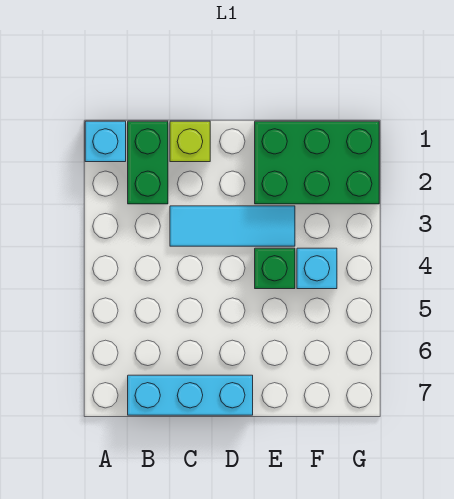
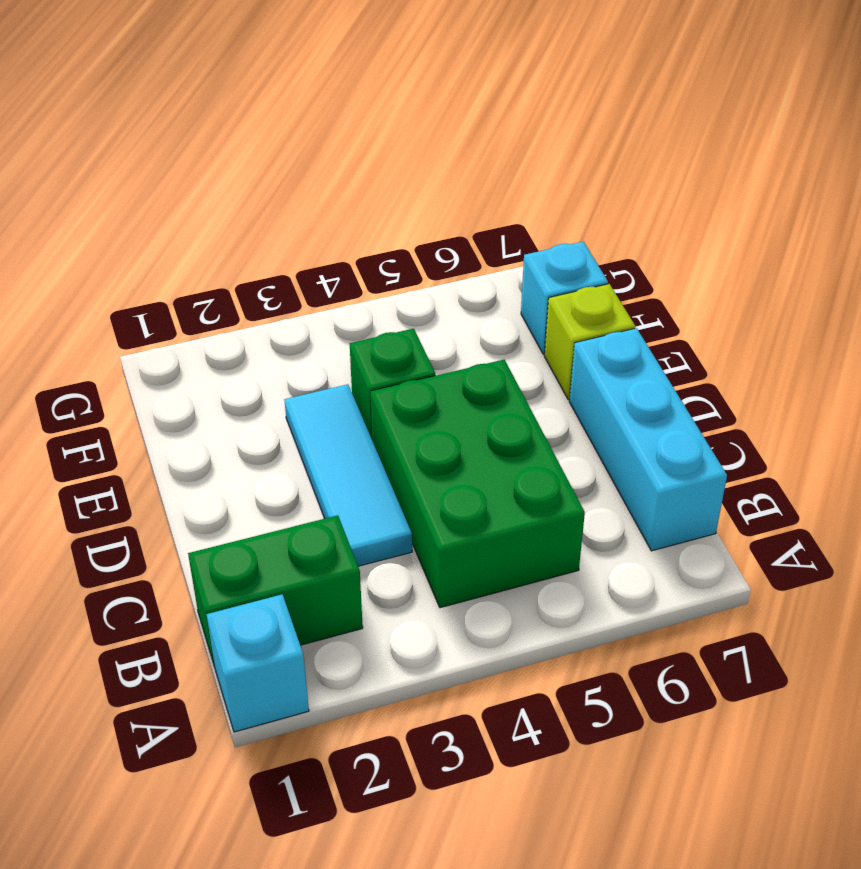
lime brick C1 level 1 -> lime brick E7 level 1
green brick E1:G2 level 1 -> green brick B4:D5 level 1
cyan brick F4 level 1 -> cyan brick F7 level 1

